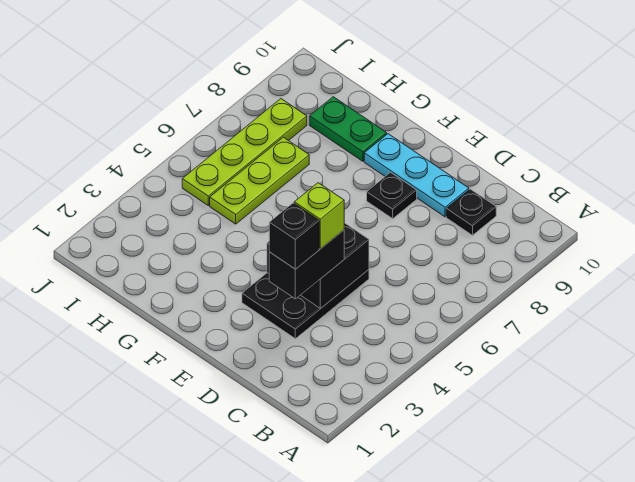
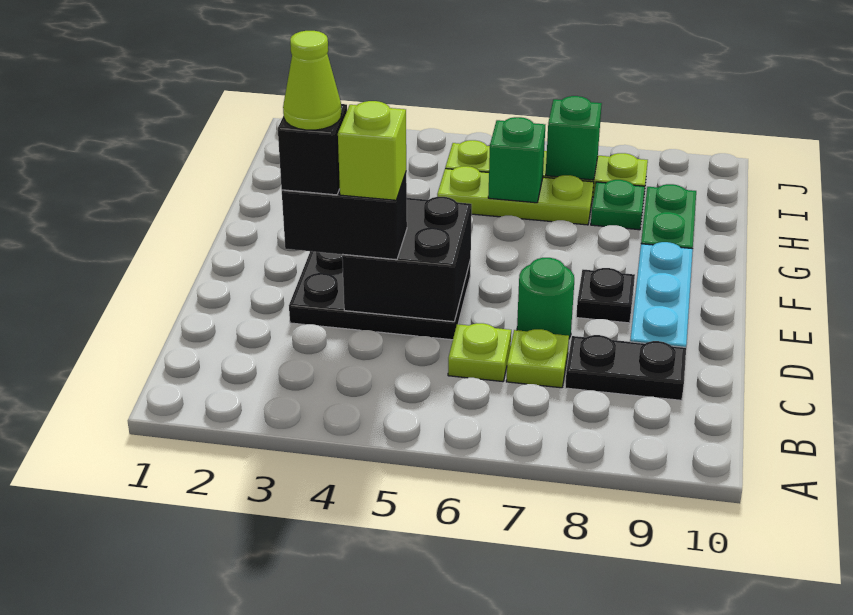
none -> lime plate C6 level 1
none -> lime plate C7 level 1
black plate C9 level 1 -> black plate C8:C9 level 1
none -> lime cone D3 level 5
none -> green round brick D7 level 1
none -> green brick H6 level 2
none -> green plate H8 level 1
none -> green brick I7 level 2

